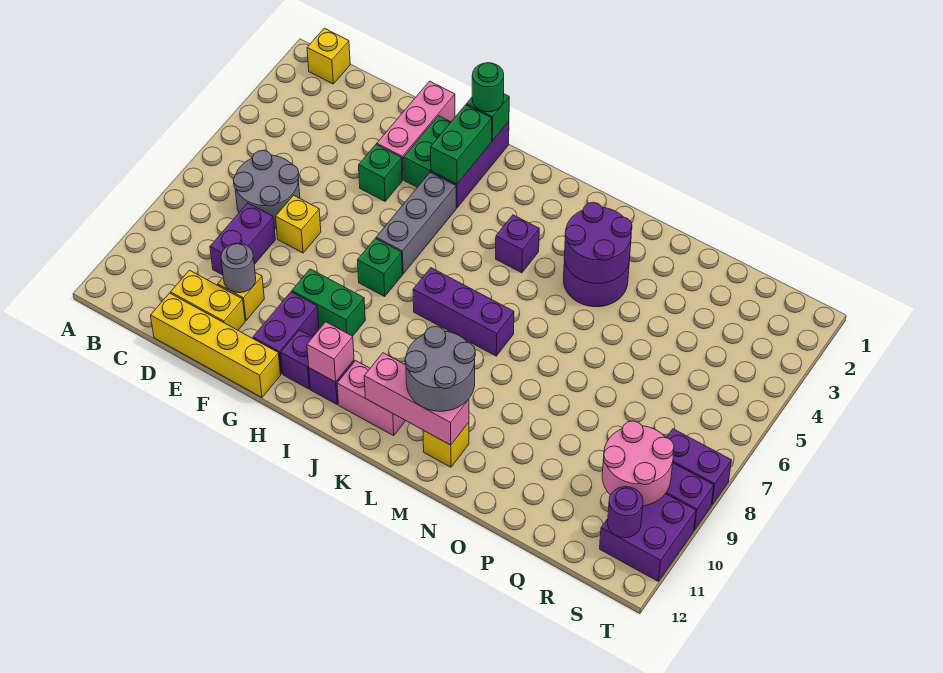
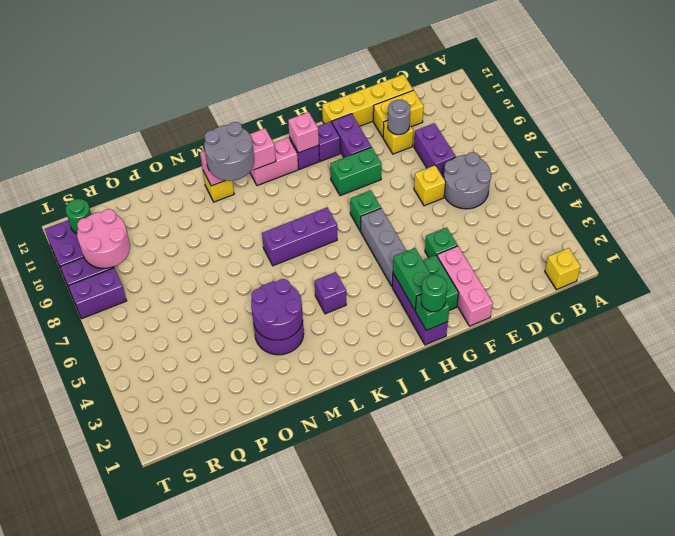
purple round brick S11 level 2 -> green round brick S11 level 2

